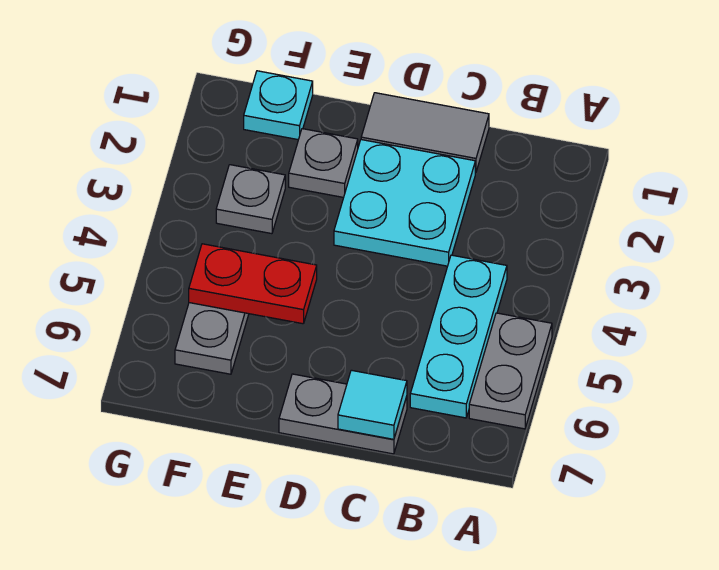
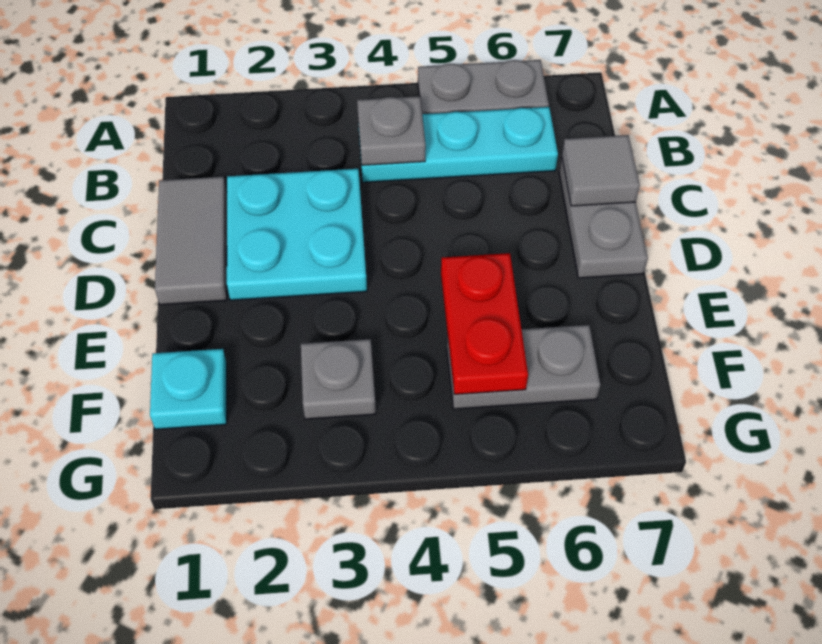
cyan tile C7 level 2 -> grey tile C7 level 2
grey plate E2 level 1 -> grey plate B4 level 2

